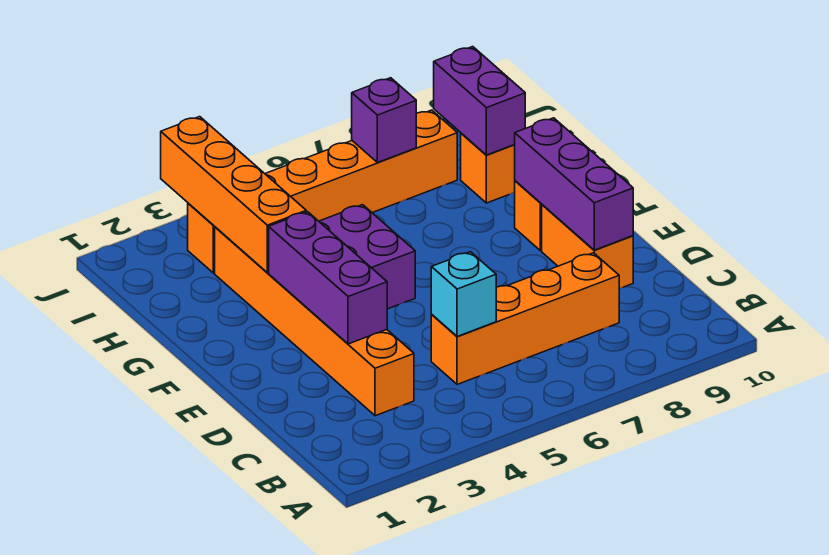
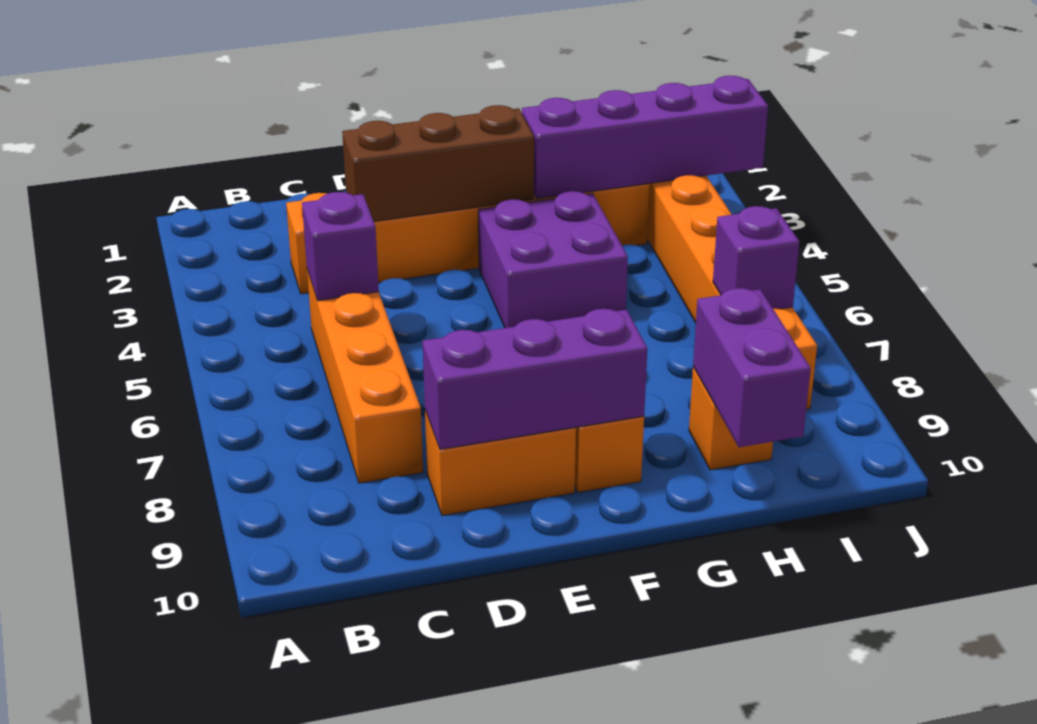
cyan brick C5 level 2 -> purple brick C5 level 2
purple brick D3:F3 level 2 -> brown brick D3:F3 level 2
orange brick G3:J3 level 2 -> purple brick G3:J3 level 2
purple brick H9:I9 level 2 -> purple brick H9:H10 level 2

